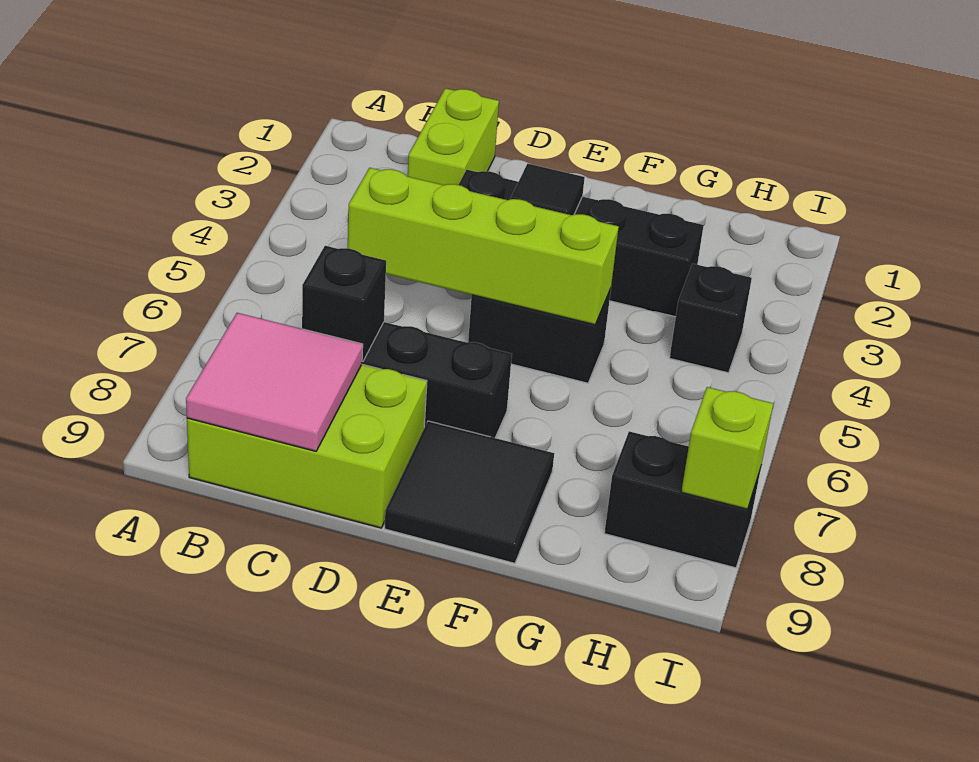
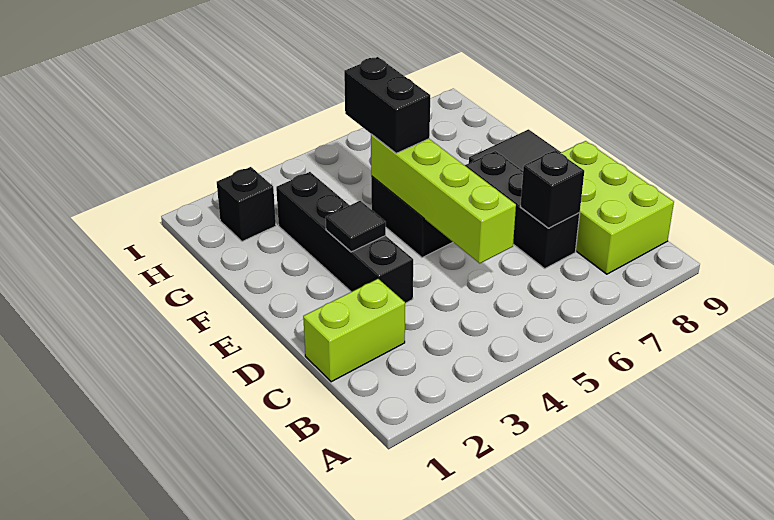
pink tile B8:C9 level 2 -> none
black brick H4 level 1 -> black brick H2 level 1
black brick H8:I8 level 1 -> black brick F5:G5 level 3
lime brick I8 level 2 -> none

